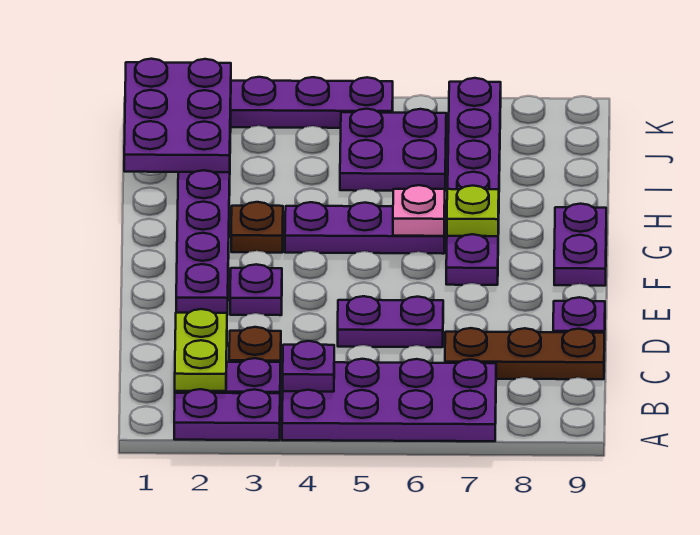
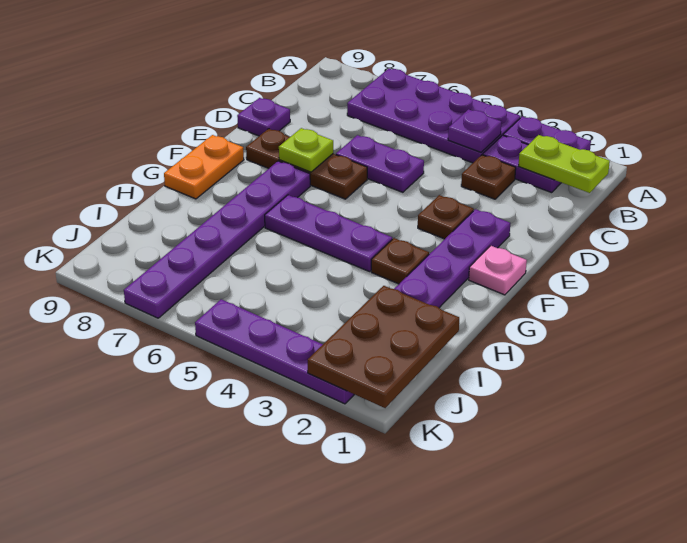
lime plate B2:C2 level 2 -> lime plate B1:B2 level 2
brown plate C7:C9 level 1 -> brown plate E6:E8 level 1
purple plate E3 level 1 -> brown plate E3 level 1
purple plate F9:G9 level 1 -> orange plate F9:G9 level 1
pink plate G6 level 2 -> pink plate F1 level 1
lime plate G7 level 2 -> lime plate E7 level 2
purple plate I1:K2 level 2 -> brown plate I1:K2 level 2
purple plate I5:J6 level 1 -> none

